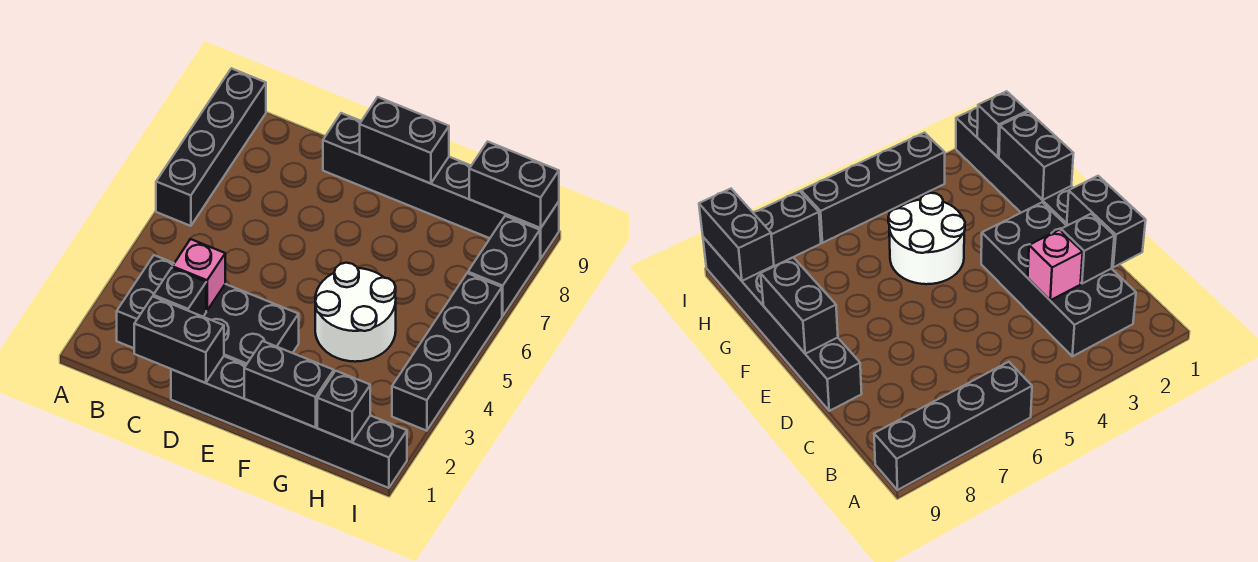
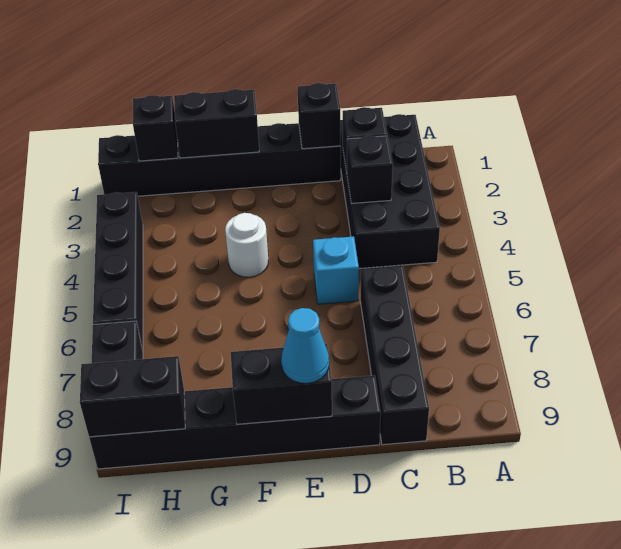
black brick A6:A9 level 1 -> black brick C6:C9 level 1
black brick B2:E3 level 1 -> black brick B1:C4 level 1
black brick C1:D1 level 2 -> black brick D1 level 2
pink brick C3 level 2 -> black brick C3 level 2
none -> cyan brick D5 level 1
none -> cyan cone E9 level 3
white round brick F4:G5 level 1 -> white round brick F4 level 1

